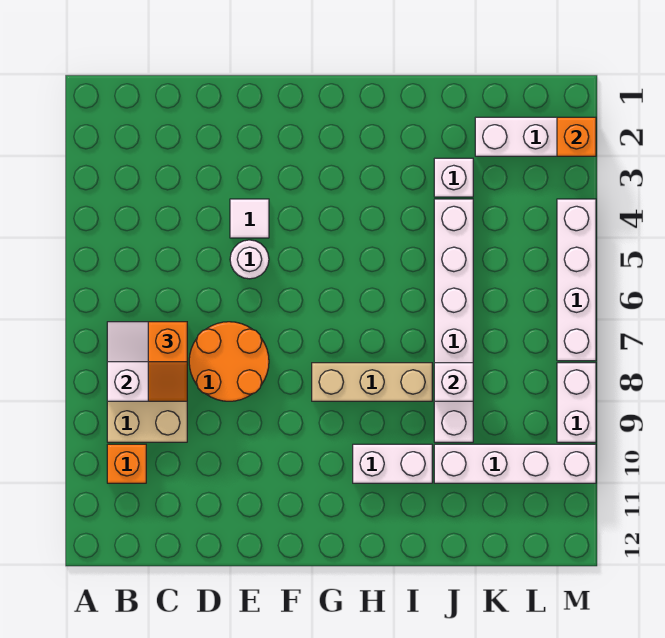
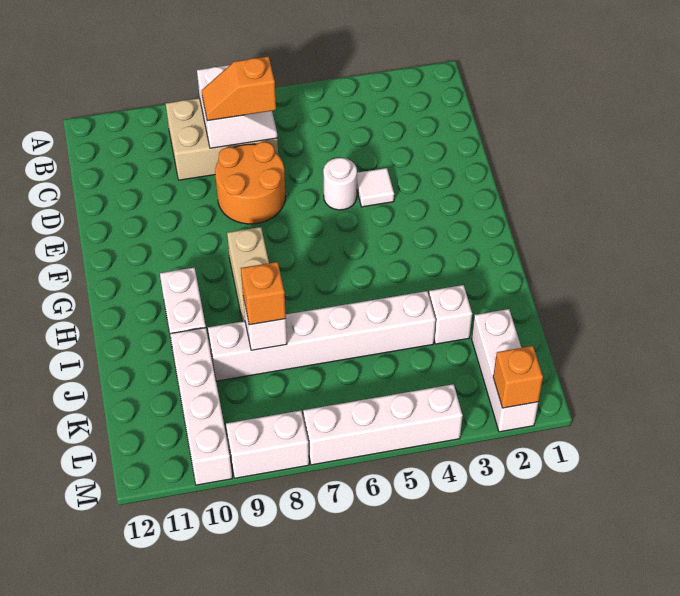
orange brick B10 level 1 -> orange brick J8 level 3

